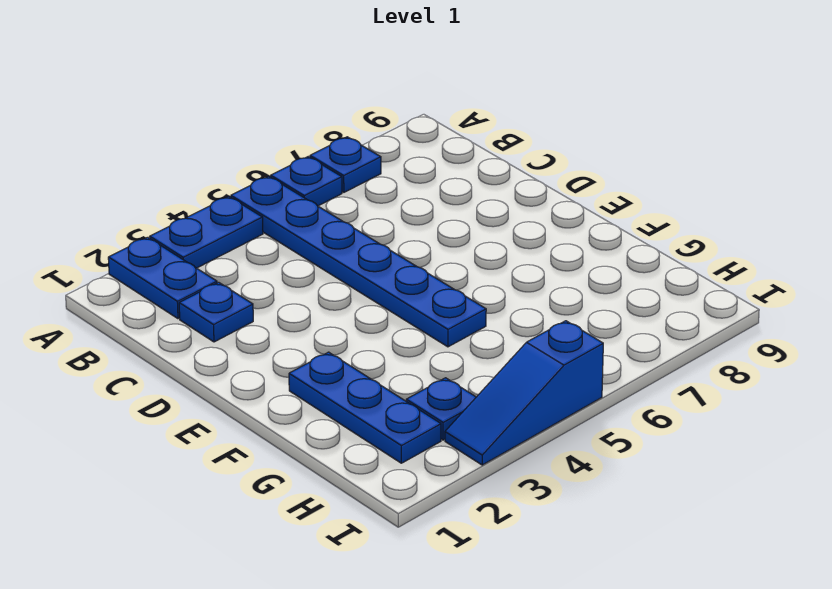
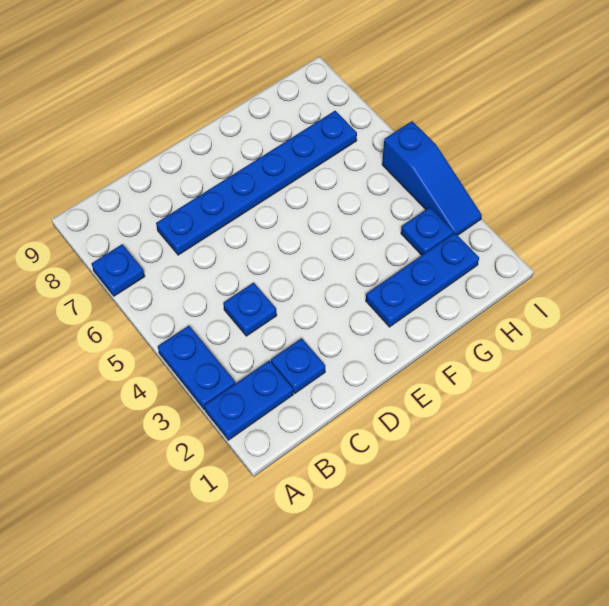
blue plate A5:F5 level 1 -> blue plate C7:H7 level 1
blue plate A6 level 1 -> blue plate C4 level 1

